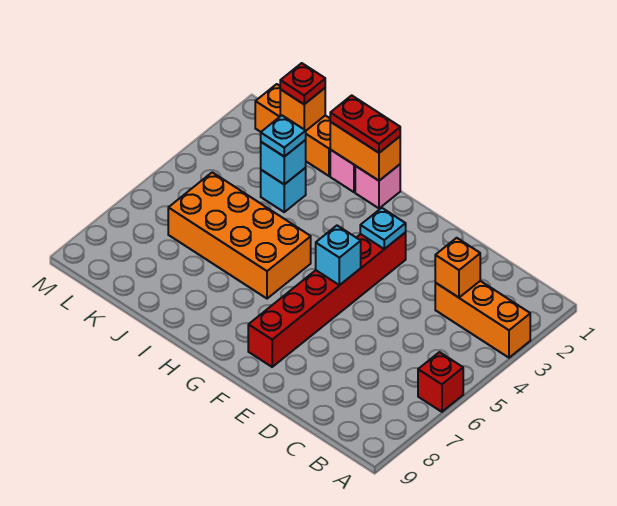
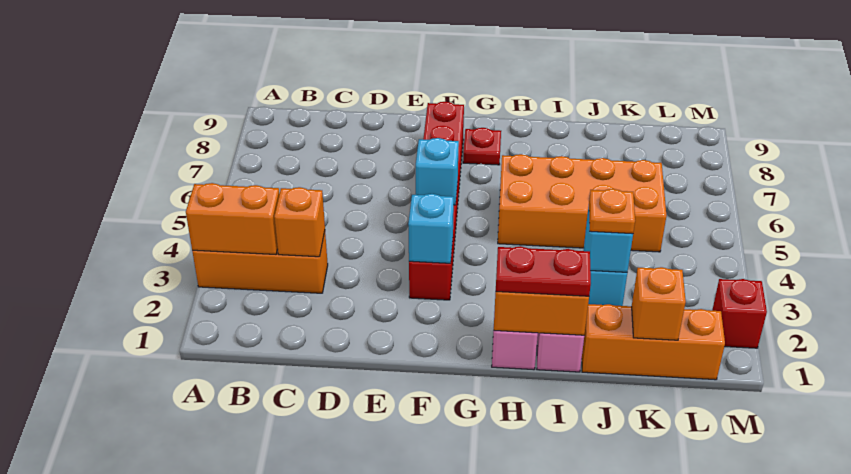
none -> orange brick A3:B3 level 2
red brick A6 level 1 -> red brick M2 level 1
cyan plate F3 level 2 -> cyan brick F3 level 2
cyan plate J3 level 3 -> orange plate J3 level 3
red plate K1 level 3 -> red plate G8 level 1

